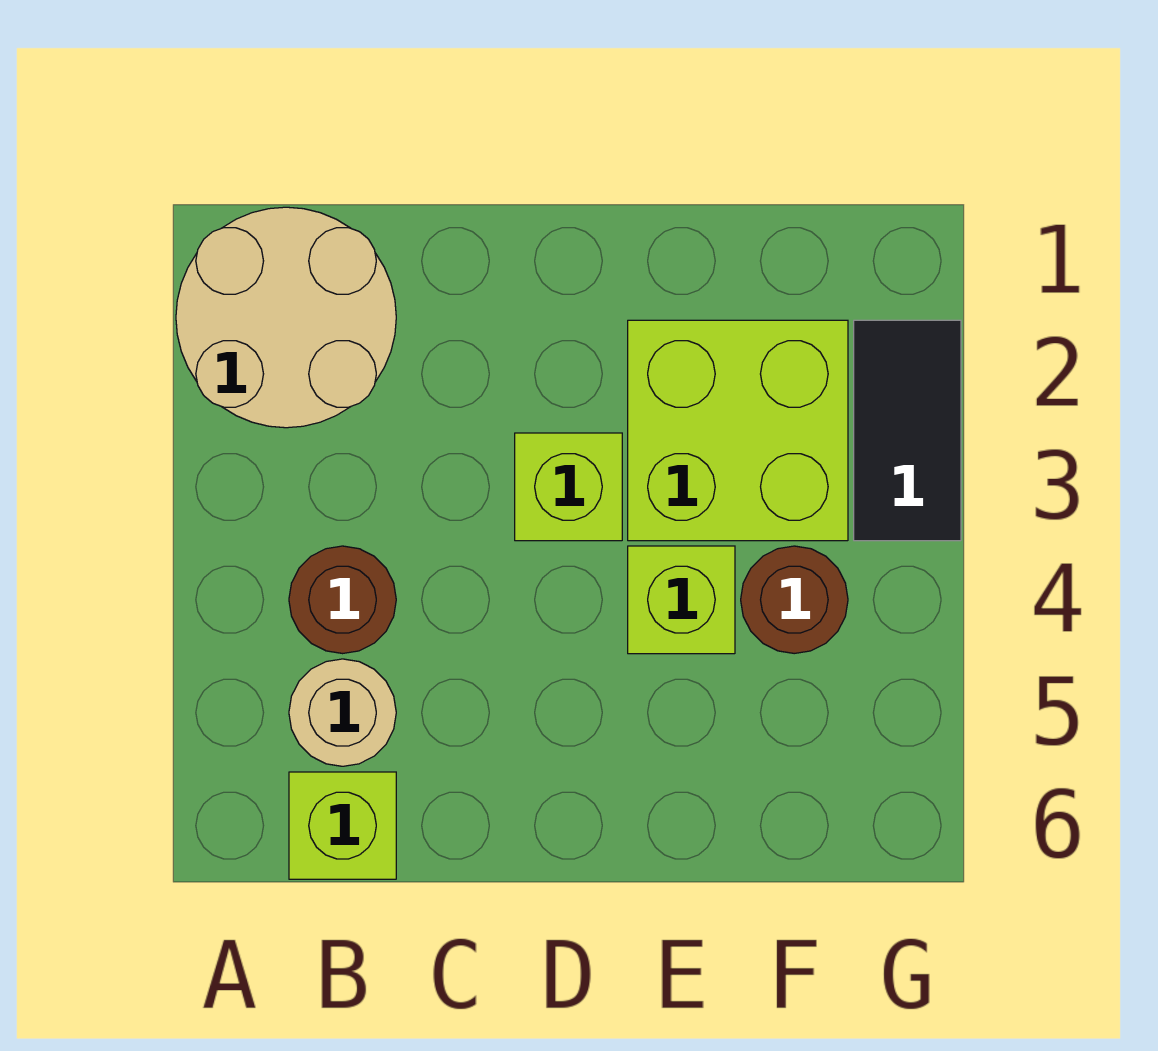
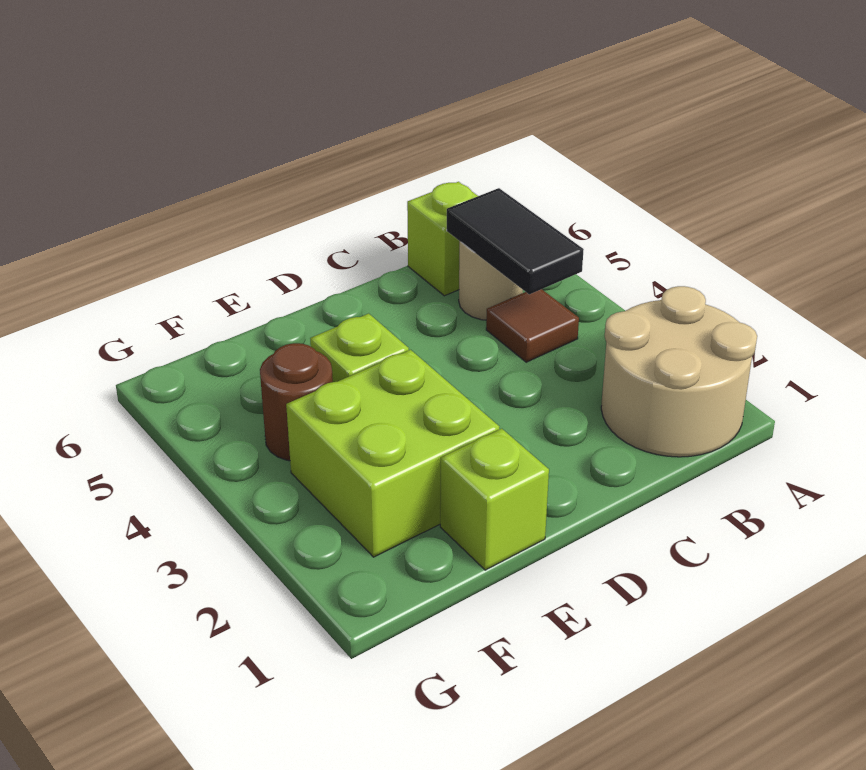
brown round brick B4 level 1 -> brown tile B4 level 1
lime brick D3 level 1 -> lime brick E1 level 1
black tile G2:G3 level 1 -> black tile B4:B5 level 2

